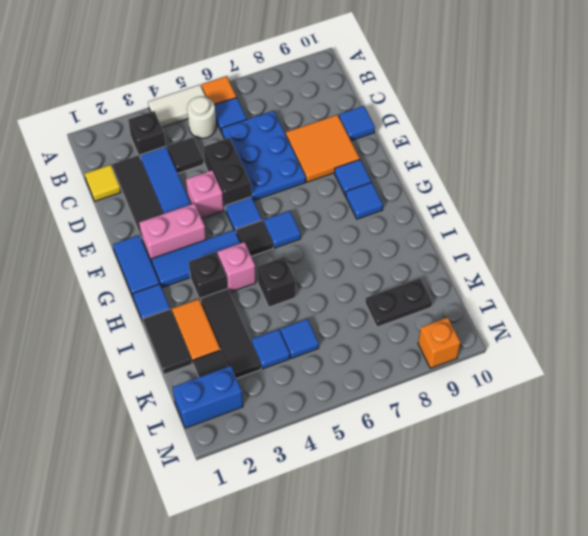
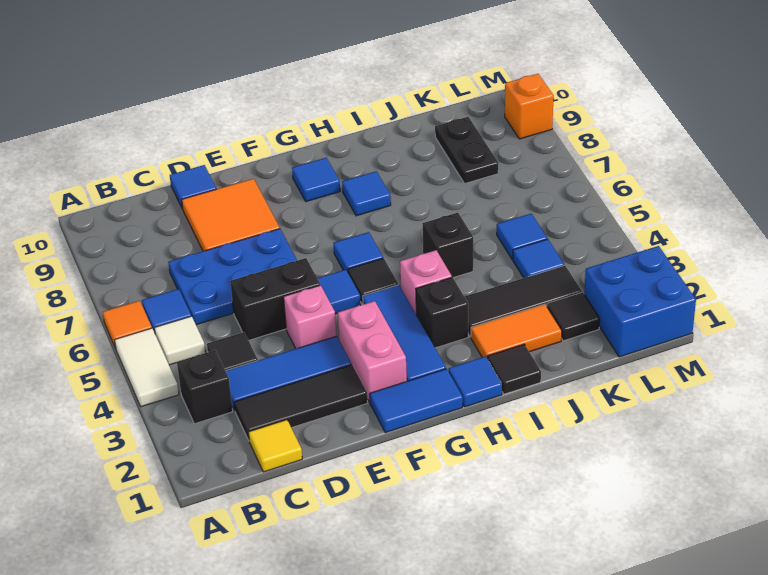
white round brick B5 level 1 -> white tile B5 level 1
blue tile F9 level 1 -> blue tile H8 level 1
black tile I1:J1 level 1 -> black tile I1 level 1
blue brick L1:L2 level 1 -> blue brick L1:M2 level 1

